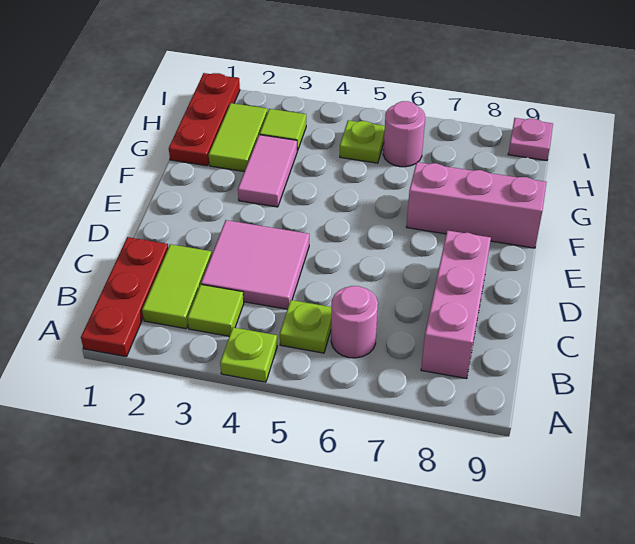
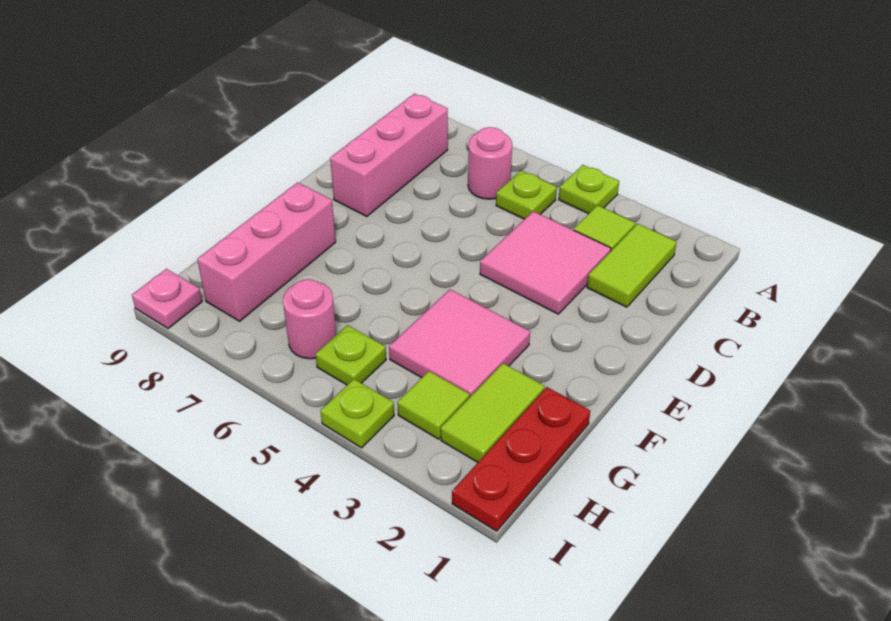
red plate A1:C1 level 1 -> none
pink tile F3:G3 level 1 -> pink tile F3:G4 level 1
pink brick F7:F9 level 1 -> pink brick F8:H8 level 1
none -> lime plate I4 level 1

